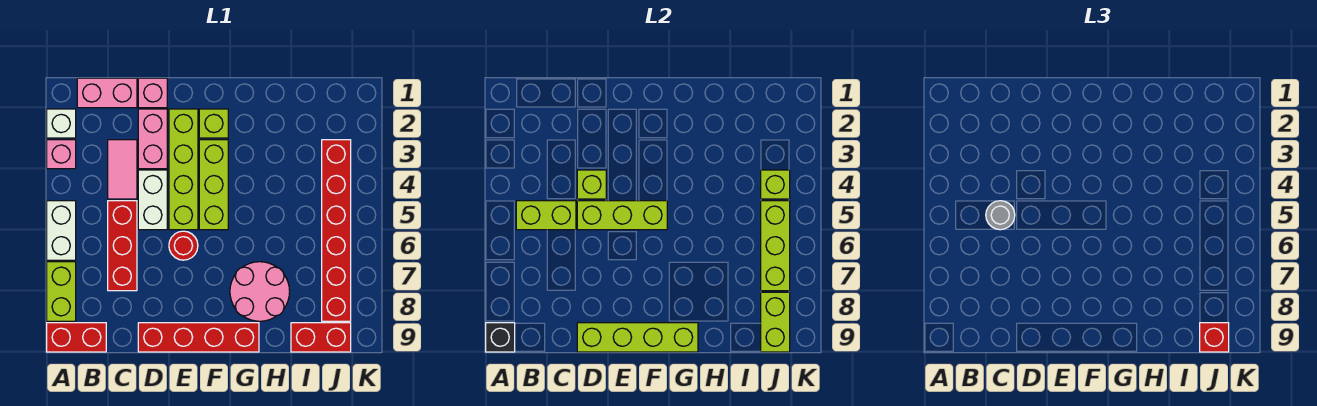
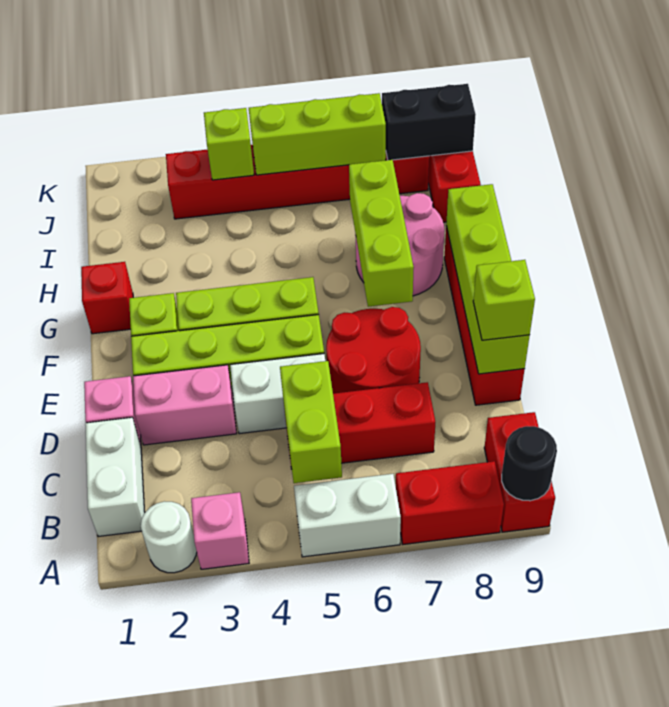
white brick A2 level 1 -> white round brick A2 level 1
lime brick A7:A8 level 1 -> red brick A7:A8 level 1
black brick A9 level 2 -> black round brick A9 level 2
pink brick B1:C1 level 1 -> white brick B1:C1 level 1
pink tile C3:C4 level 1 -> none
grey round brick C5 level 3 -> none
lime brick D4 level 2 -> lime brick D9 level 3
lime brick D5:F5 level 2 -> lime brick F7:H7 level 2
red round brick E6 level 1 -> red round brick D6:E7 level 1
lime brick J8:J9 level 2 -> black brick J8:J9 level 2
red brick J9 level 3 -> red brick G1 level 1

